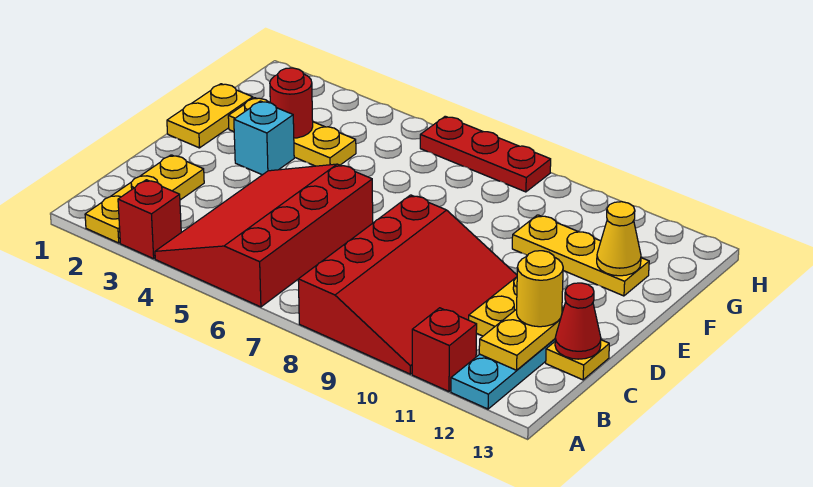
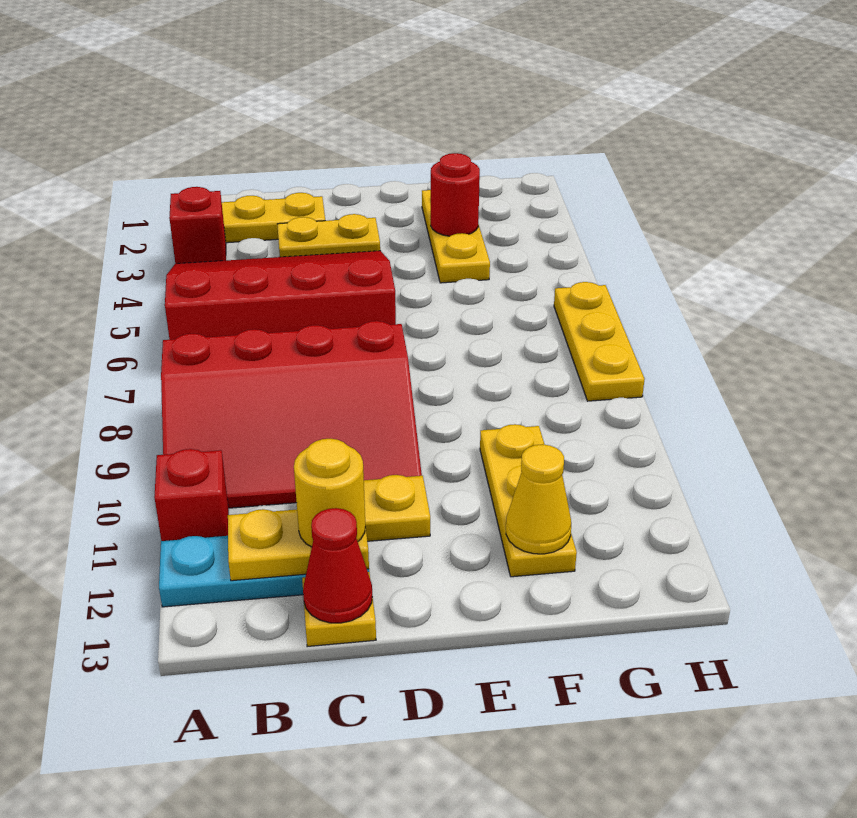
yellow plate E1:F1 level 1 -> yellow plate C3:D3 level 1
cyan brick E3 level 1 -> none
red plate H6:H8 level 1 -> yellow plate H6:H8 level 1

